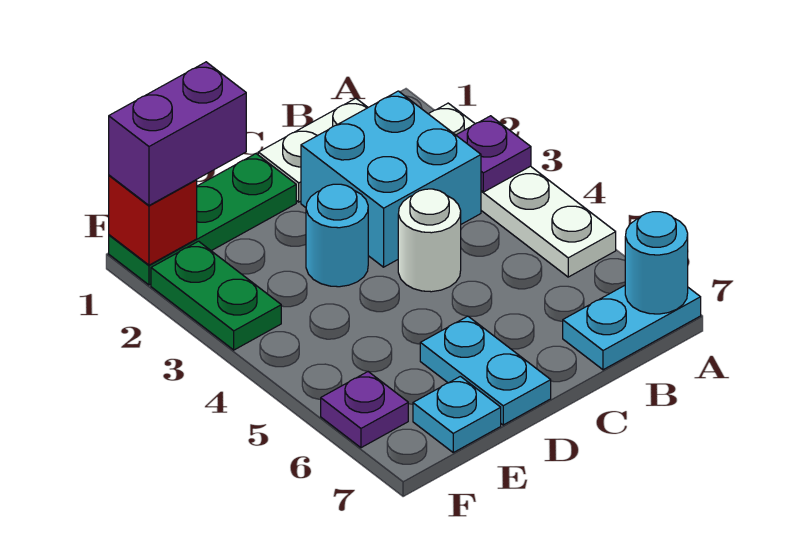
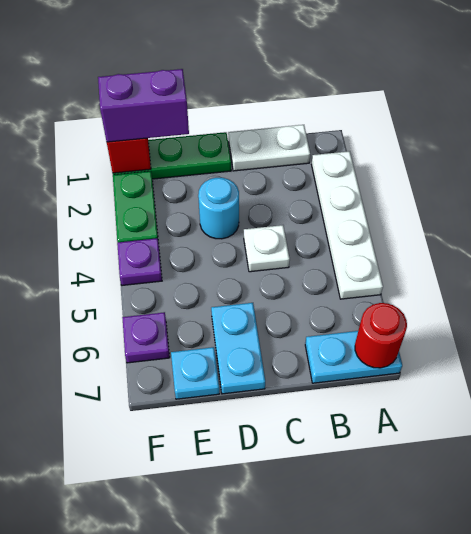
purple plate A3 level 2 -> purple plate F4 level 1
cyan round brick A7 level 2 -> red round brick A7 level 2
cyan brick B2:C3 level 1 -> none
white round brick C4 level 1 -> white plate C4 level 1

